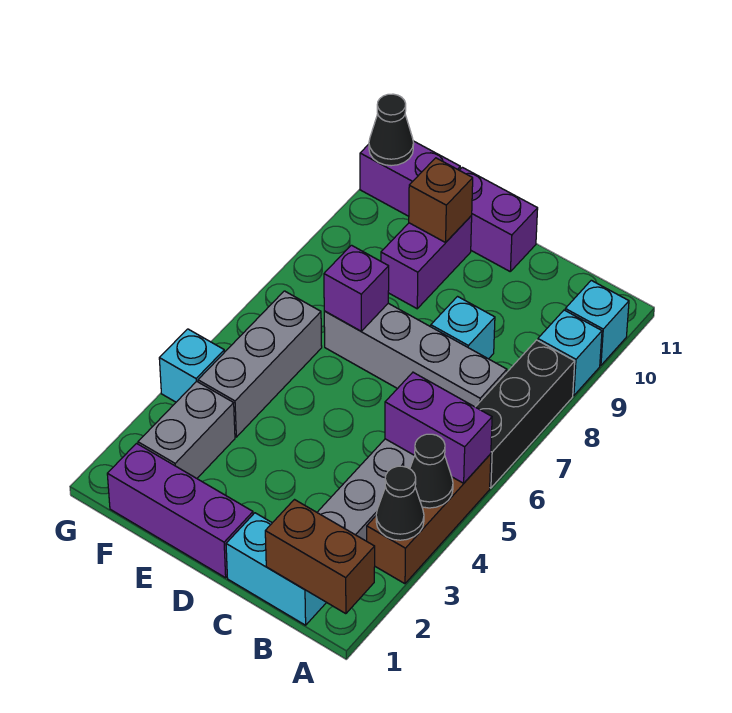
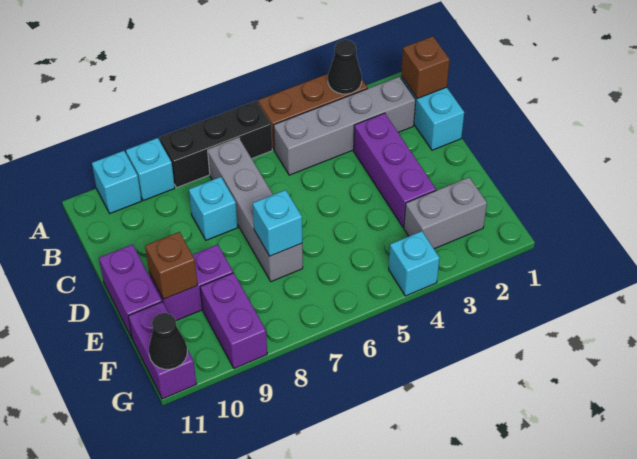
brown brick A1:B1 level 2 -> brown brick B1 level 2
black cone A4 level 2 -> none
purple brick A5:B5 level 2 -> purple brick F9:G9 level 1
purple brick D1:F1 level 1 -> purple brick C3:E3 level 1
purple brick E7 level 2 -> cyan brick E7 level 2
grey brick F4:F6 level 1 -> none

